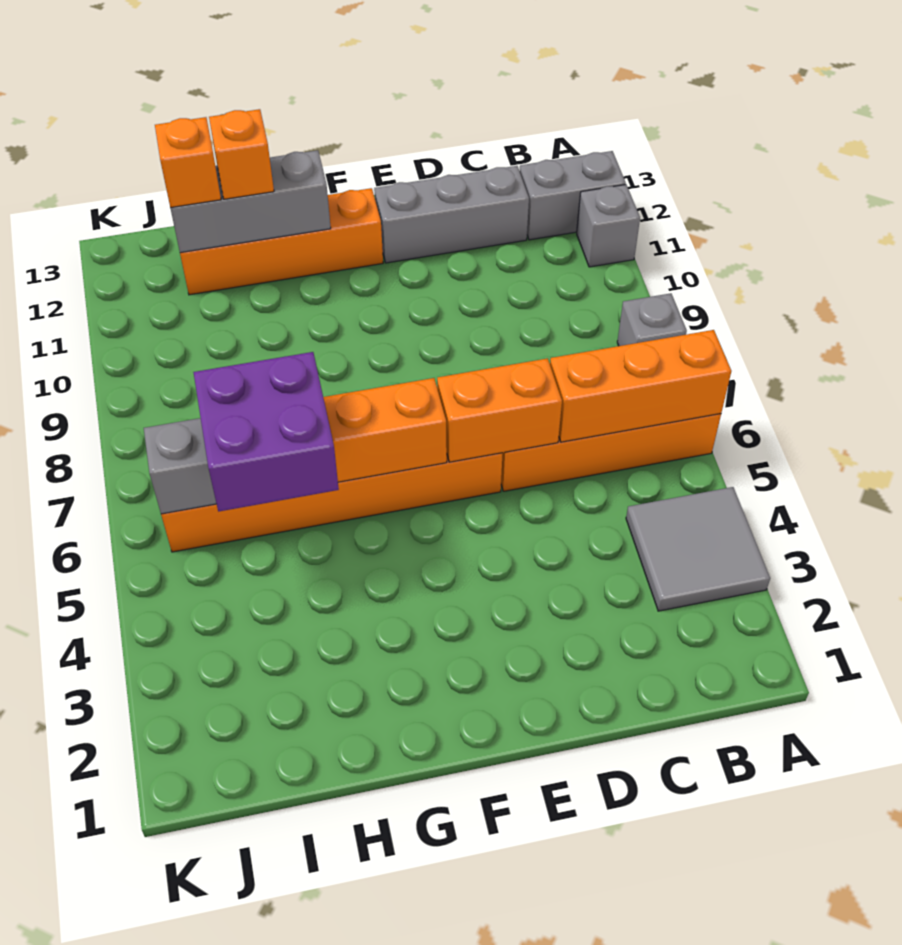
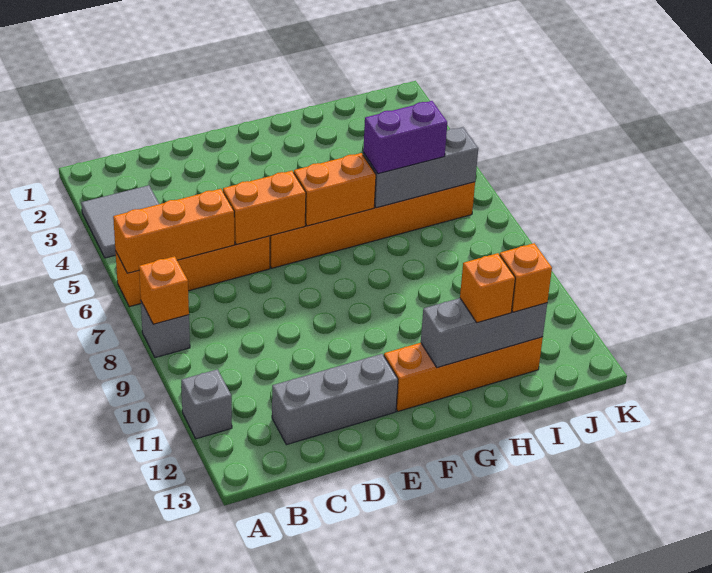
none -> orange brick A8 level 2
grey brick A12:B12 level 1 -> none
purple brick H5:I6 level 3 -> purple brick H6:I6 level 3

